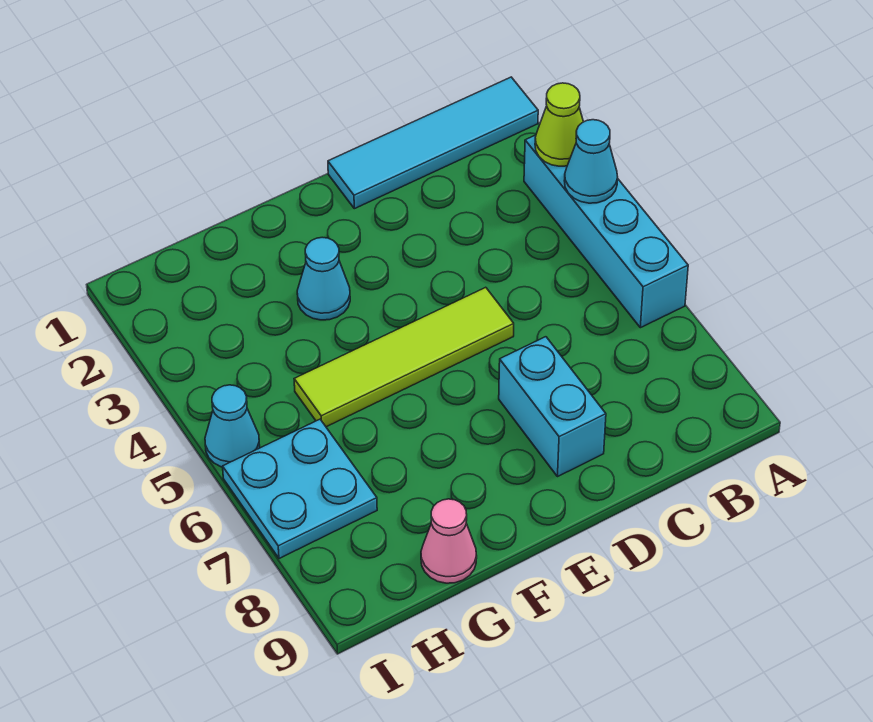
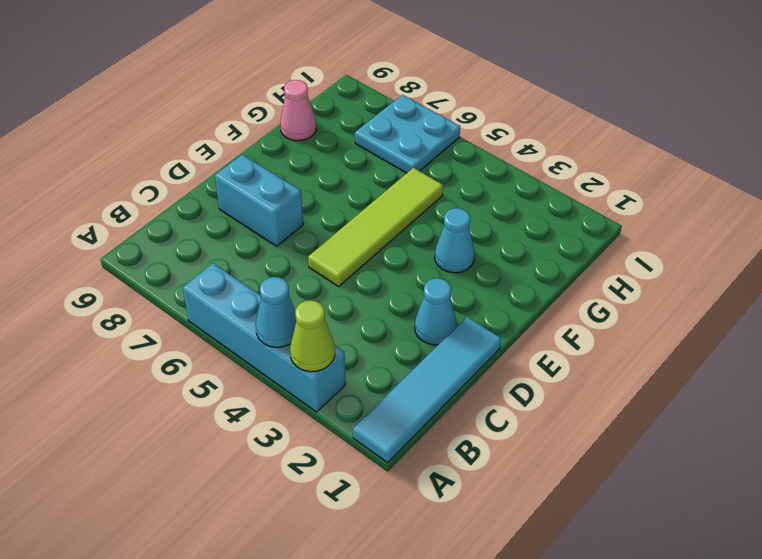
cyan cone I5 level 1 -> cyan cone D2 level 1

